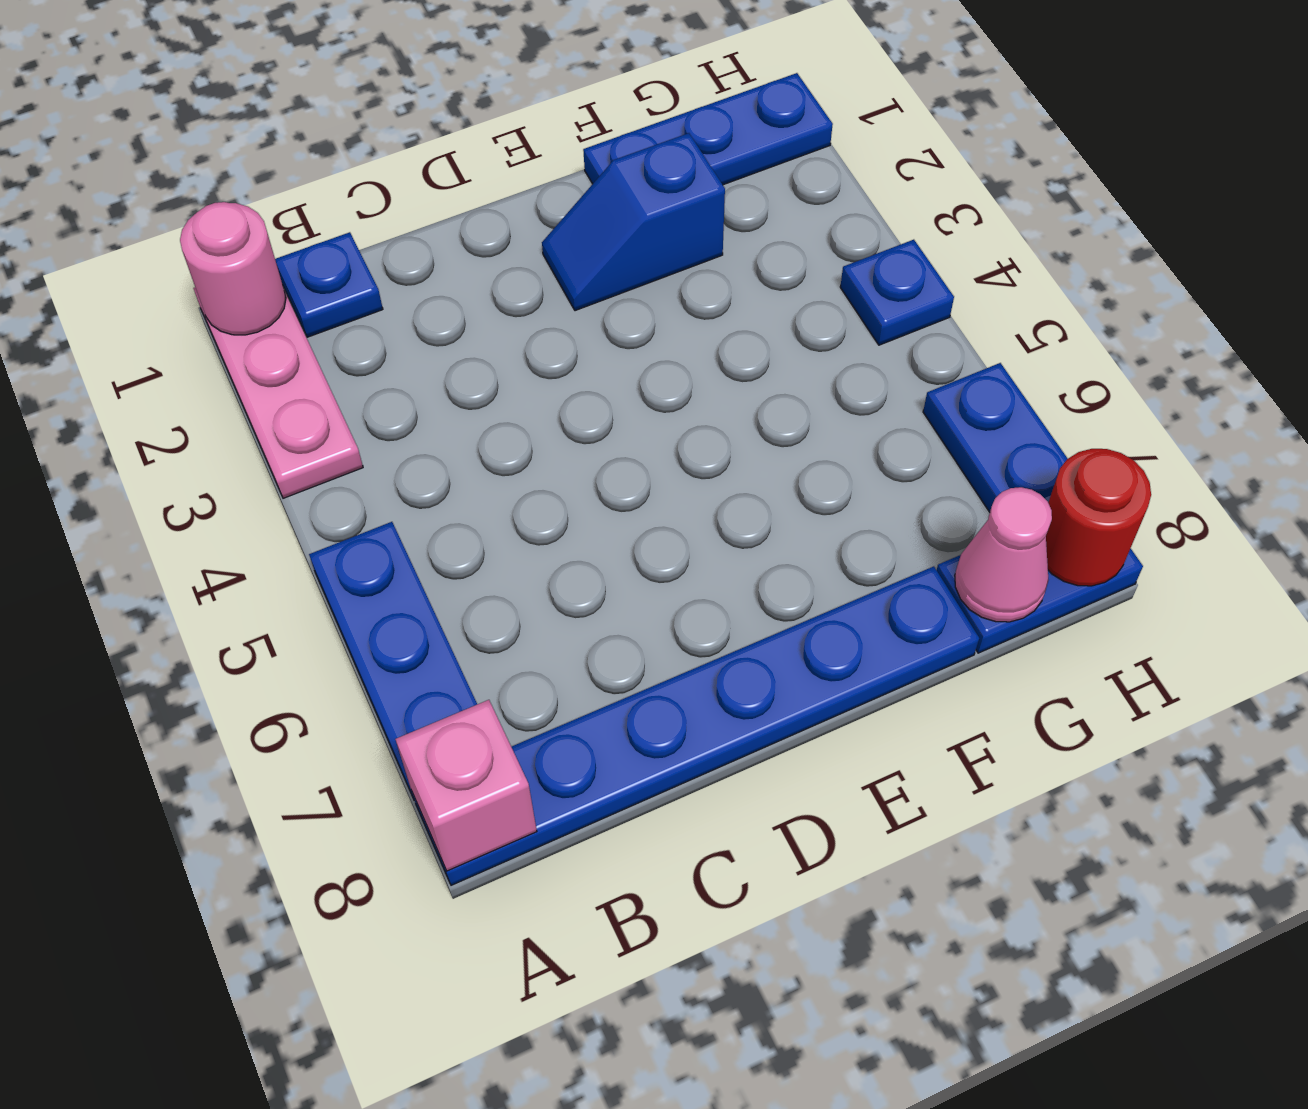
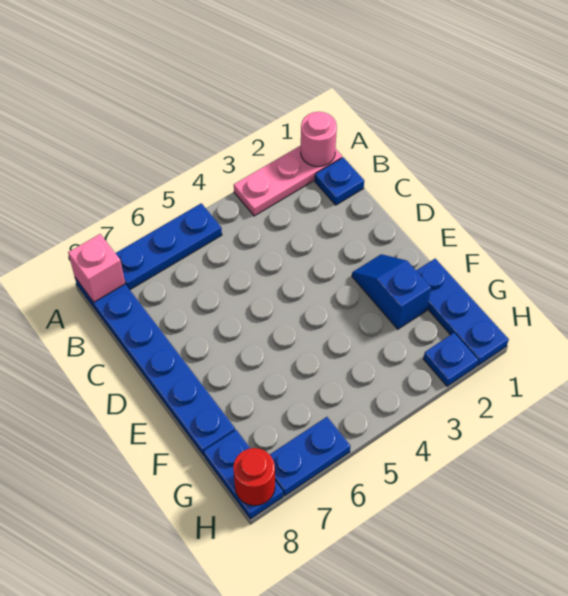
pink cone G8 level 2 -> none
blue plate H4 level 1 -> blue plate H2 level 1

